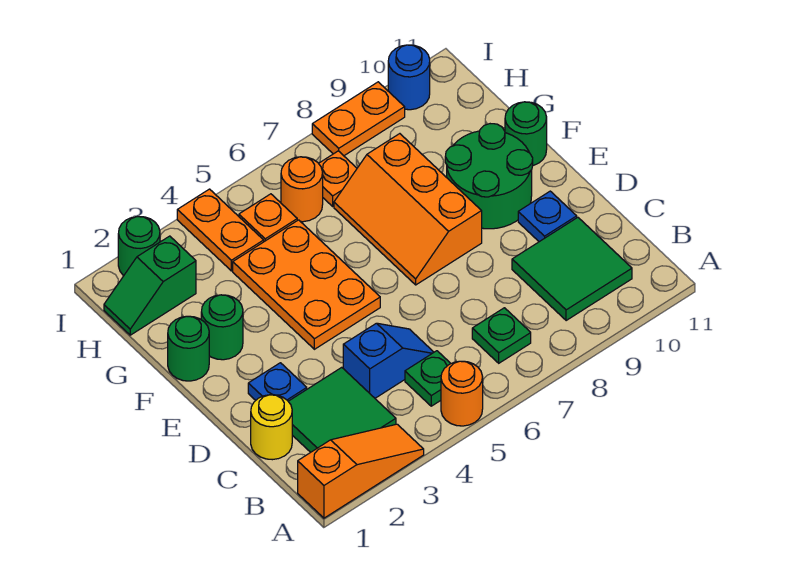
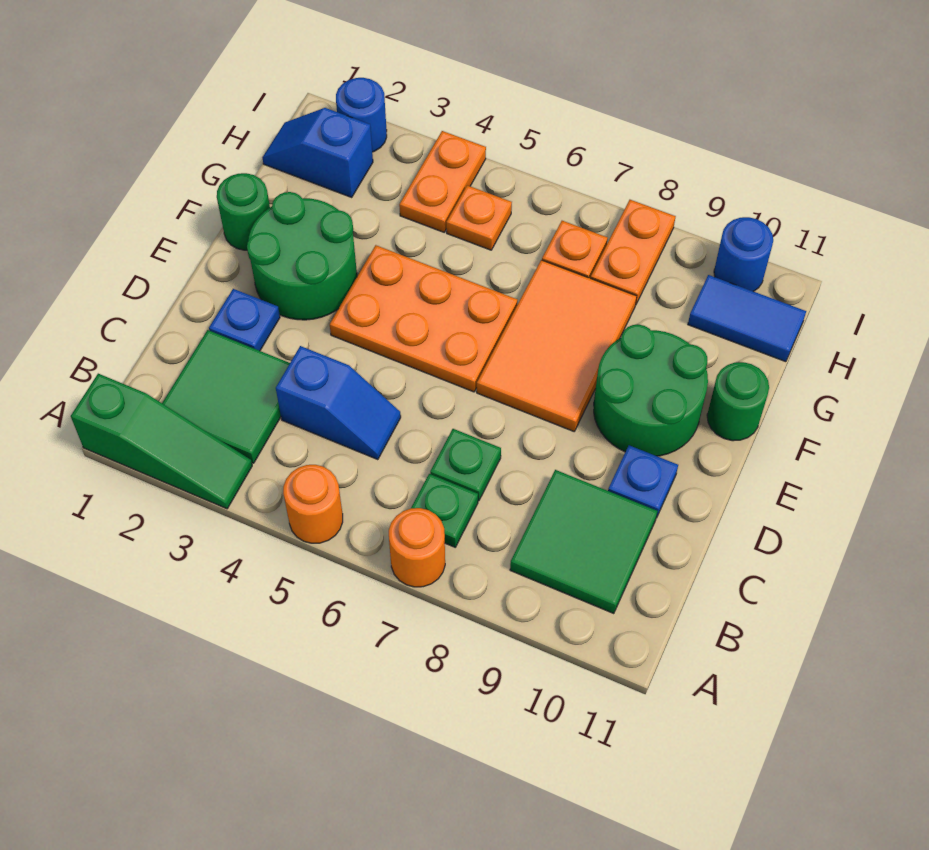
orange slope A1:A3 level 1 top 1 -> green slope A1:A3 level 1 top 1
green plate B5 level 1 -> green plate C7 level 1
yellow round brick C1 level 1 -> none
orange plate E4:G5 level 1 -> orange plate E4:F6 level 1
orange slope E7:G8 level 1 top 8 -> orange tile E7:G8 level 1
green round brick F2 level 1 -> green round brick E2:F3 level 1
green slope H1:H2 level 1 top 2 -> blue slope H1:H2 level 1 top 2
orange round brick H6 level 1 -> orange round brick A7 level 1
none -> blue tile H10:H11 level 1
green round brick I2 level 1 -> blue round brick I2 level 1
orange plate I8:I9 level 1 -> orange plate H8:I8 level 1

